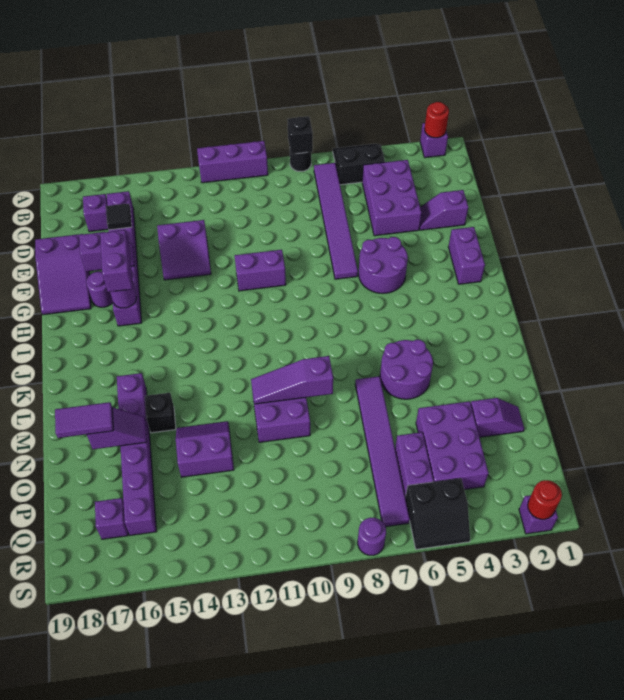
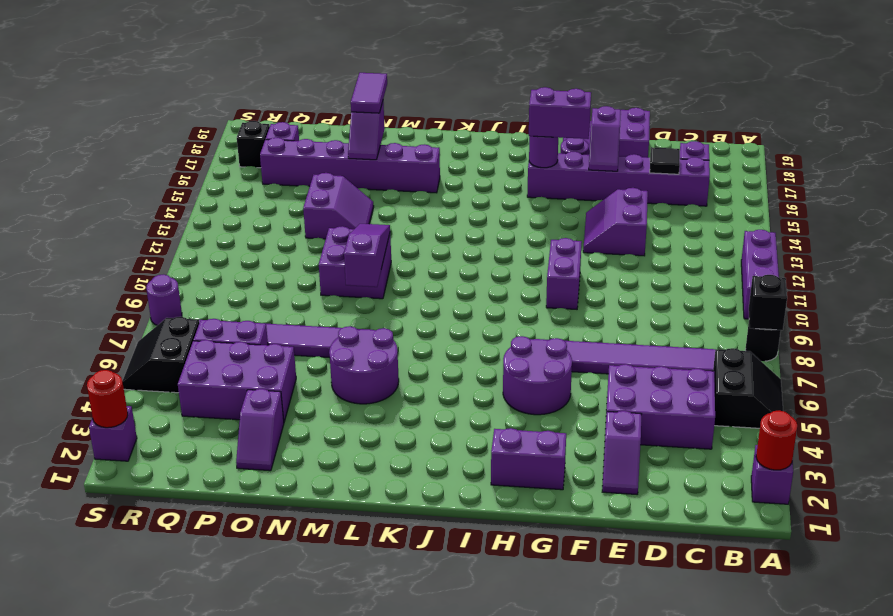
purple slope E2:E3 level 1 top 2 -> purple slope E2:E3 level 1 top 3
black brick M15 level 1 -> black brick R17 level 1

